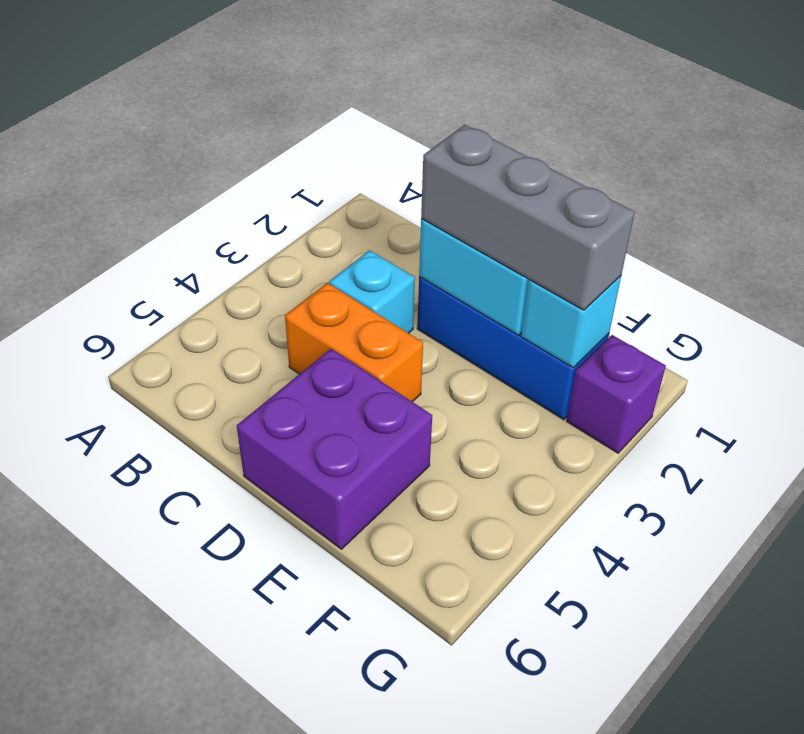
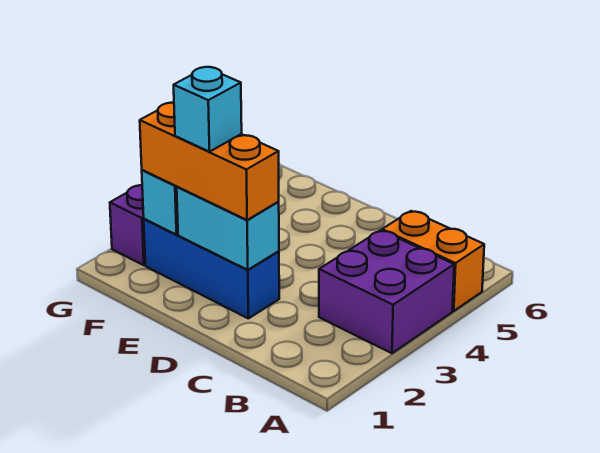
cyan brick C3 level 1 -> cyan brick E2 level 4
orange brick C4:D4 level 1 -> orange brick A5:B5 level 1
grey brick D2:F2 level 3 -> orange brick D2:F2 level 3
purple brick D5:E6 level 1 -> purple brick A3:B4 level 1

